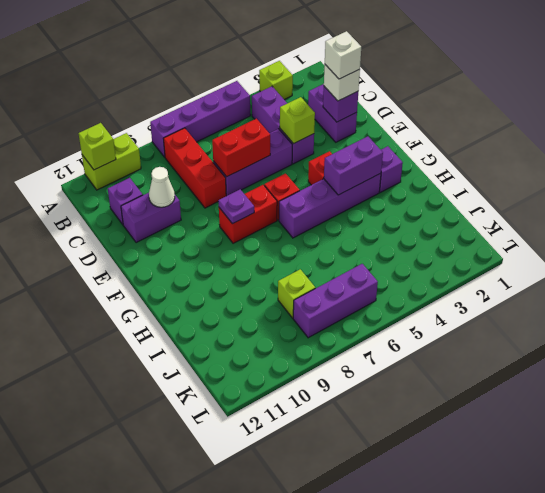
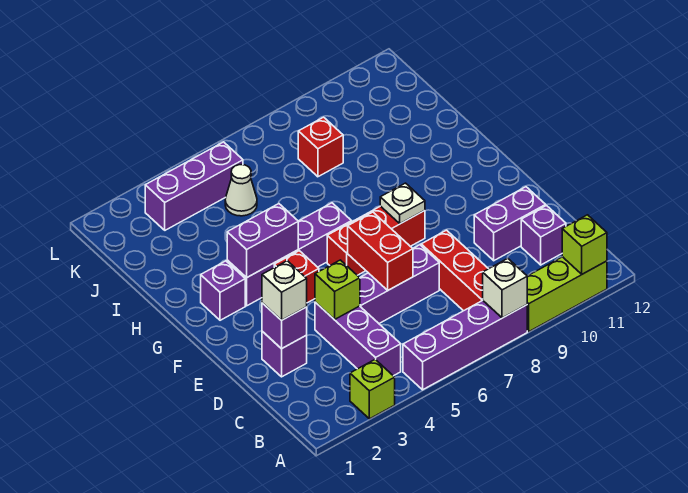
lime brick A10:A11 level 1 -> lime brick A9:A11 level 1
purple brick C2:D2 level 1 -> purple brick D2 level 1
white brick D2 level 4 -> white brick A8 level 2
red brick D6:D7 level 2 -> red brick D6:E6 level 2
white cone D10 level 2 -> white cone J5 level 1
purple plate F8 level 2 -> white plate F8 level 2
lime brick J8 level 1 -> red brick J8 level 1
purple brick K6:K8 level 1 -> purple brick K3:K5 level 1

